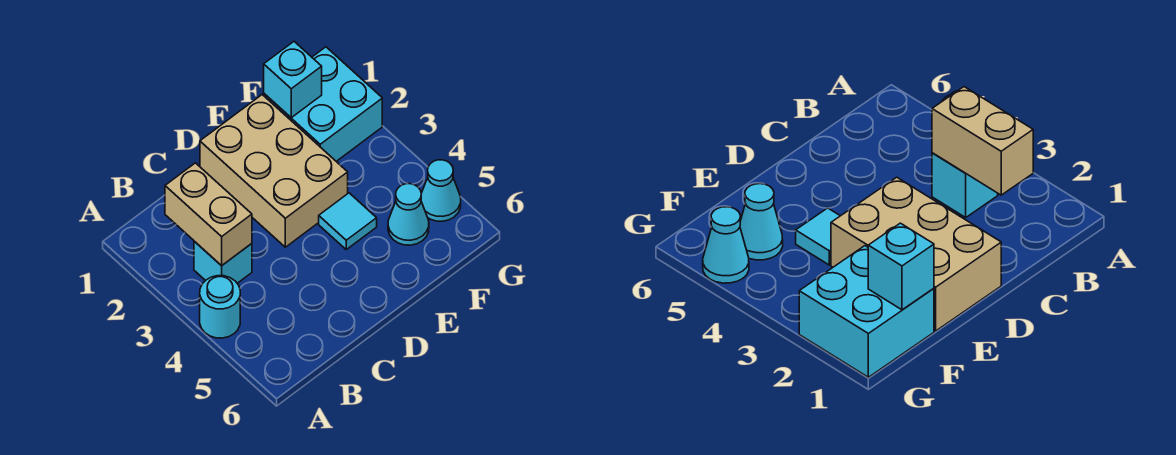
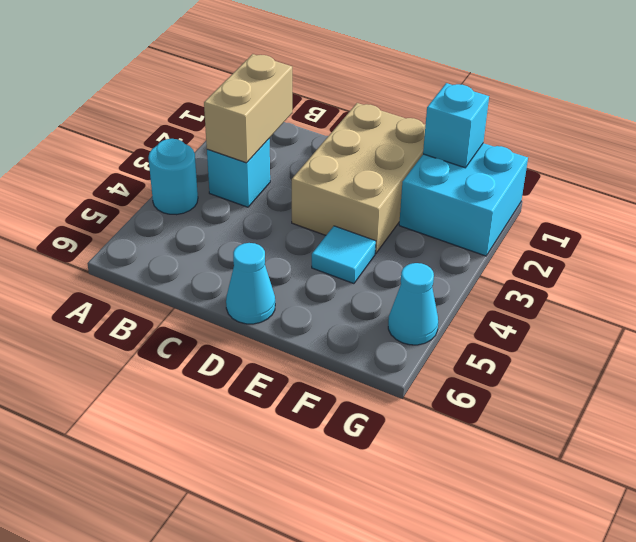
cyan cone F5 level 1 -> cyan cone D6 level 1

